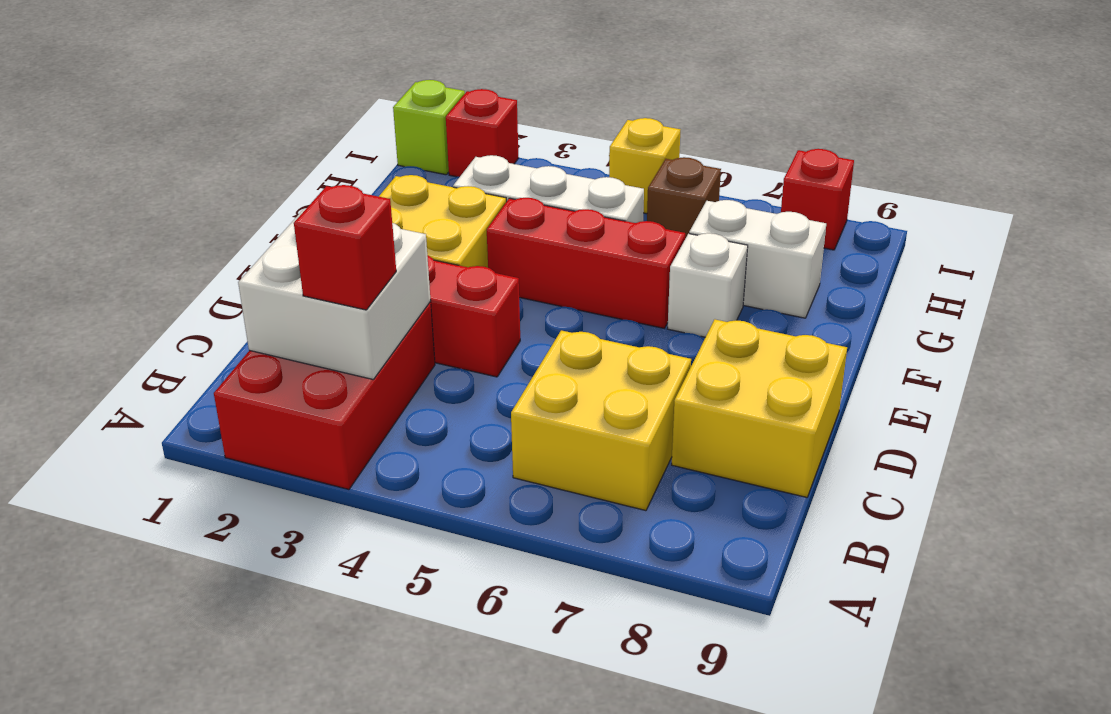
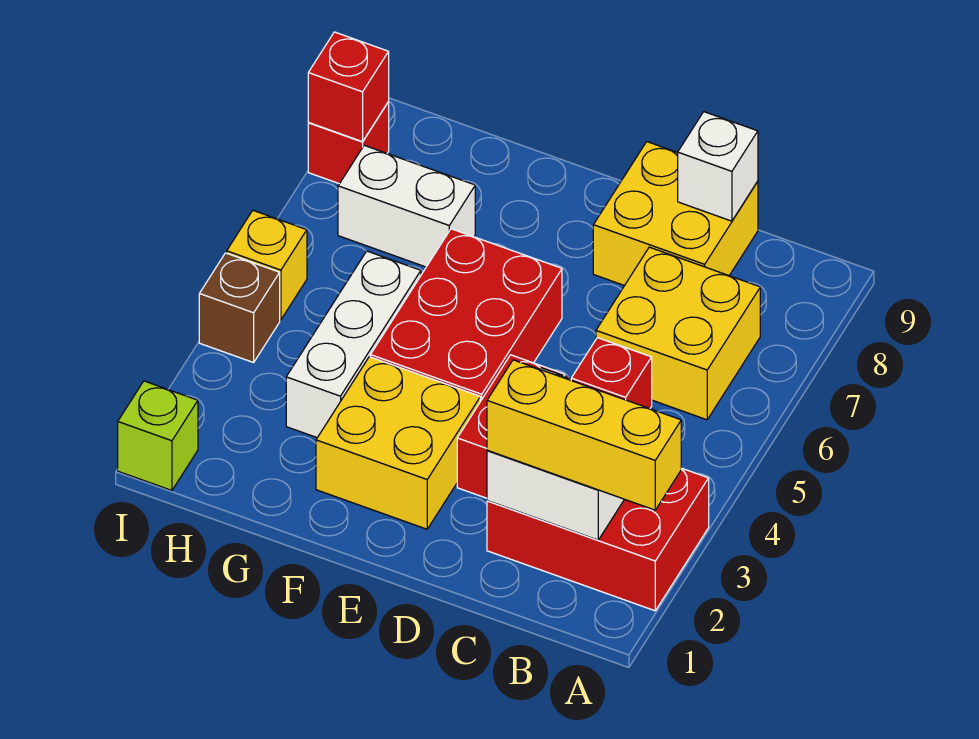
none -> yellow brick A2:C2 level 3
red brick F4:F6 level 1 -> red brick E4:F6 level 1
white brick F7 level 1 -> white brick C9 level 2
white brick G7:G8 level 1 -> white brick G7:H7 level 1
brown brick H6 level 1 -> brown brick I4 level 1
red brick I2 level 1 -> red brick I8 level 2

